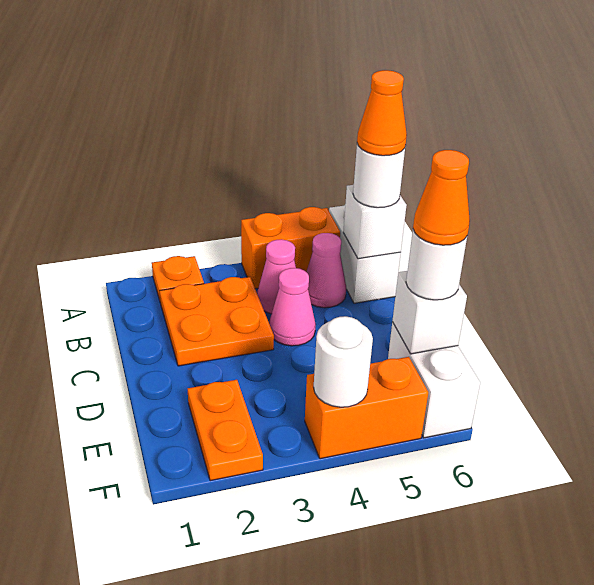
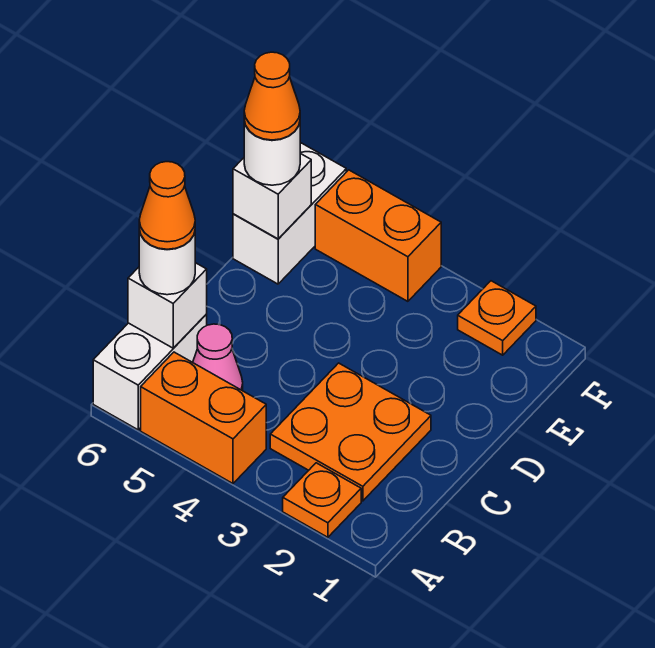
pink cone B4 level 1 -> none
pink cone C4 level 1 -> none
orange plate E2:F2 level 1 -> orange plate F2 level 1
white round brick F4 level 2 -> none

